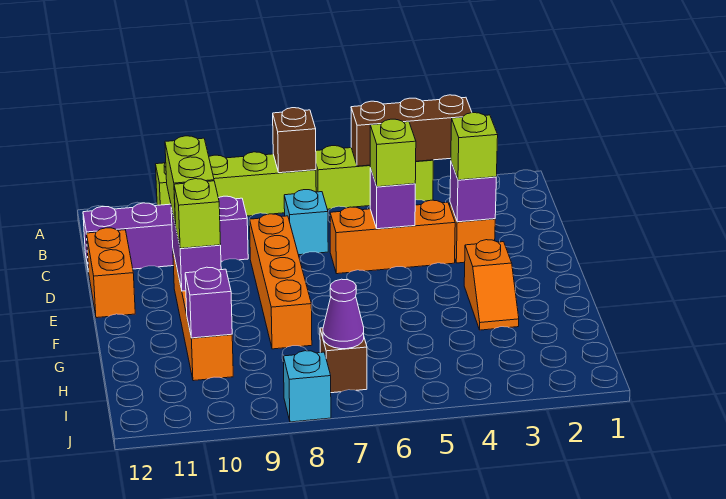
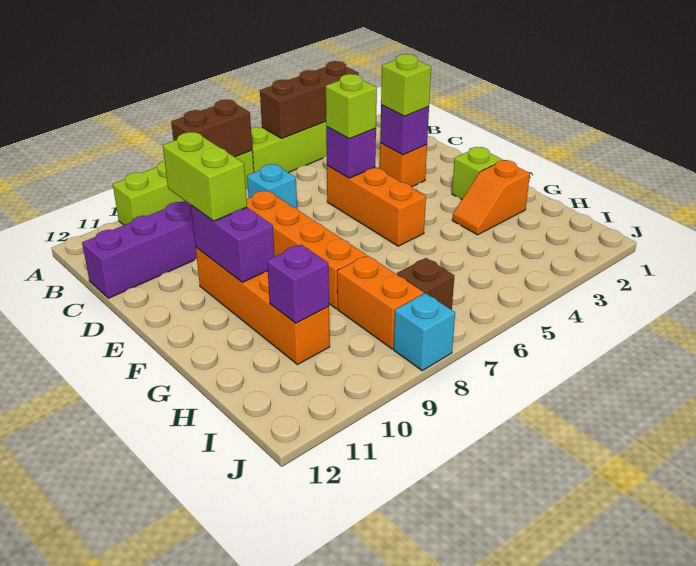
brown brick A7 level 2 -> brown brick A7:A8 level 2
orange brick D4:D6 level 1 -> orange brick D5:F5 level 1
orange brick D12:E12 level 1 -> orange brick H8:I8 level 1
orange slope F3:G3 level 1 top F -> orange slope G2:G3 level 1 top 2
lime brick F10 level 3 -> lime brick F2 level 1
purple cone I7 level 2 -> none

